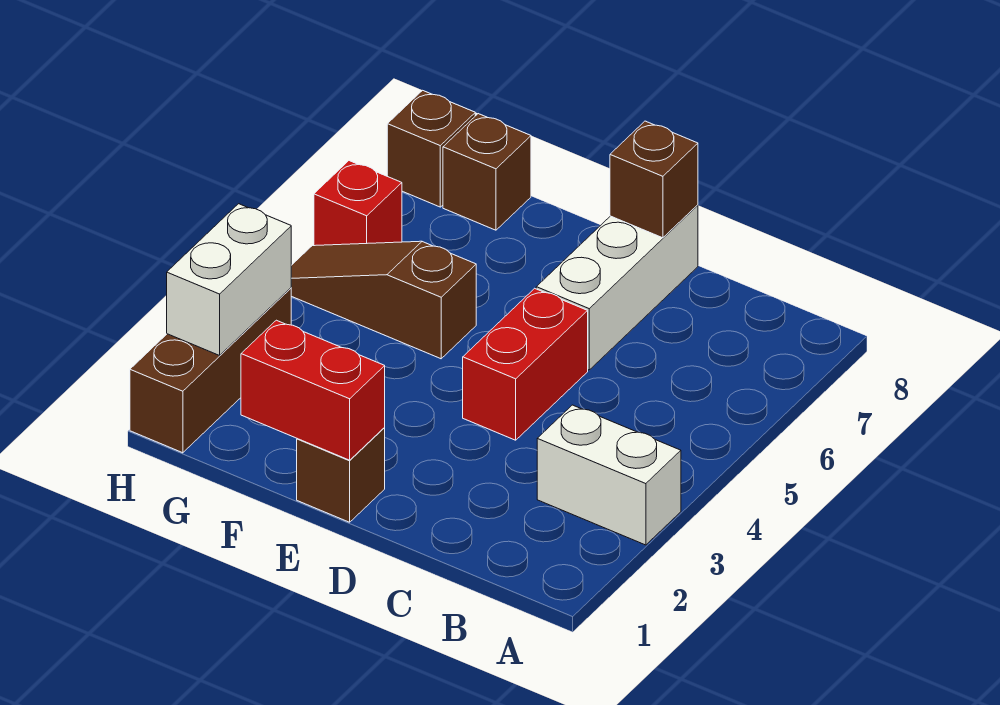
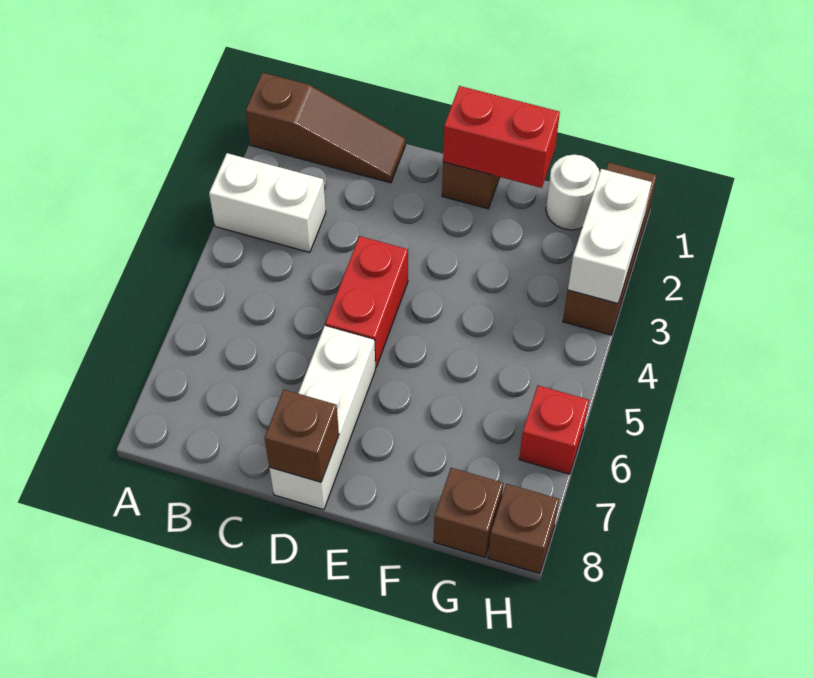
brown slope F5:H5 level 1 top F -> brown slope A1:C1 level 1 top A
none -> white round brick G1 level 1

